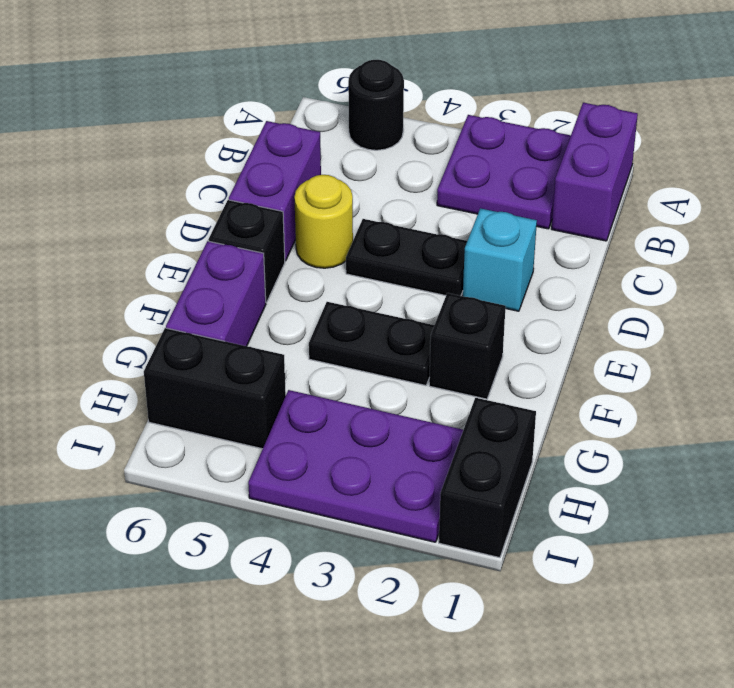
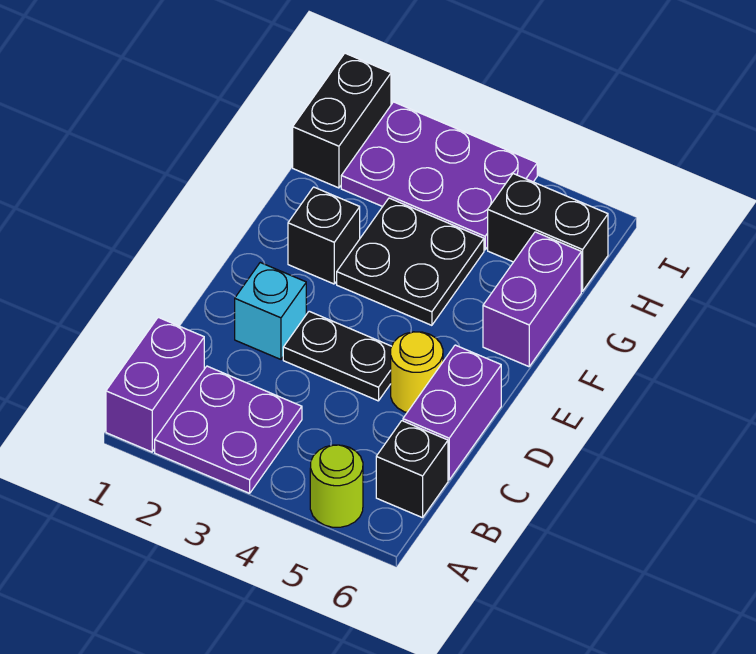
black round brick A5 level 1 -> lime round brick A5 level 1
black brick E6 level 1 -> black brick B6 level 1
black plate F3:F4 level 1 -> black plate F3:G4 level 1

